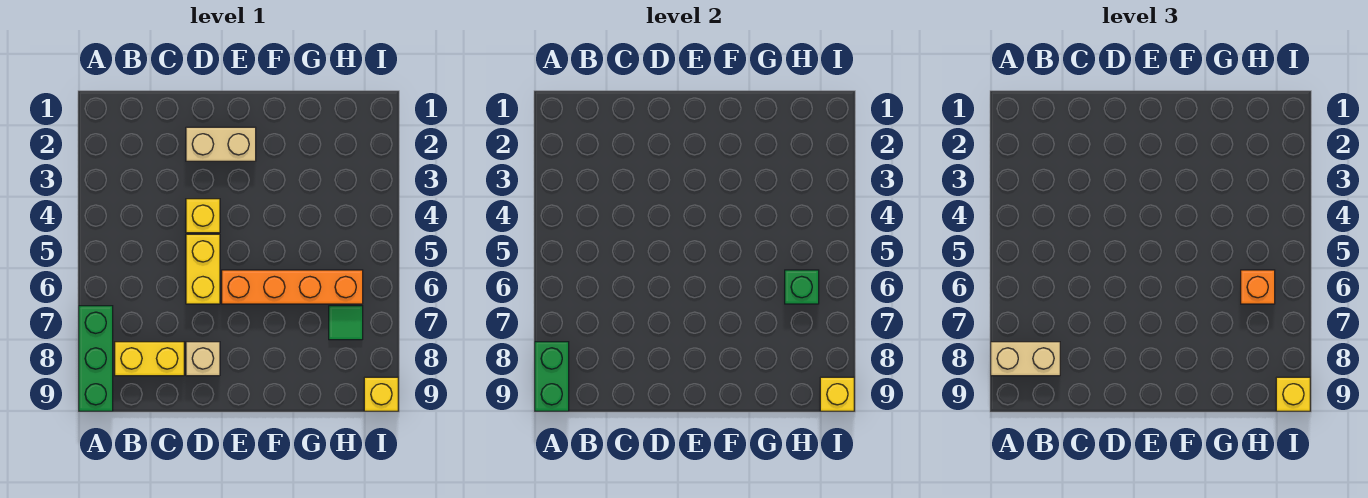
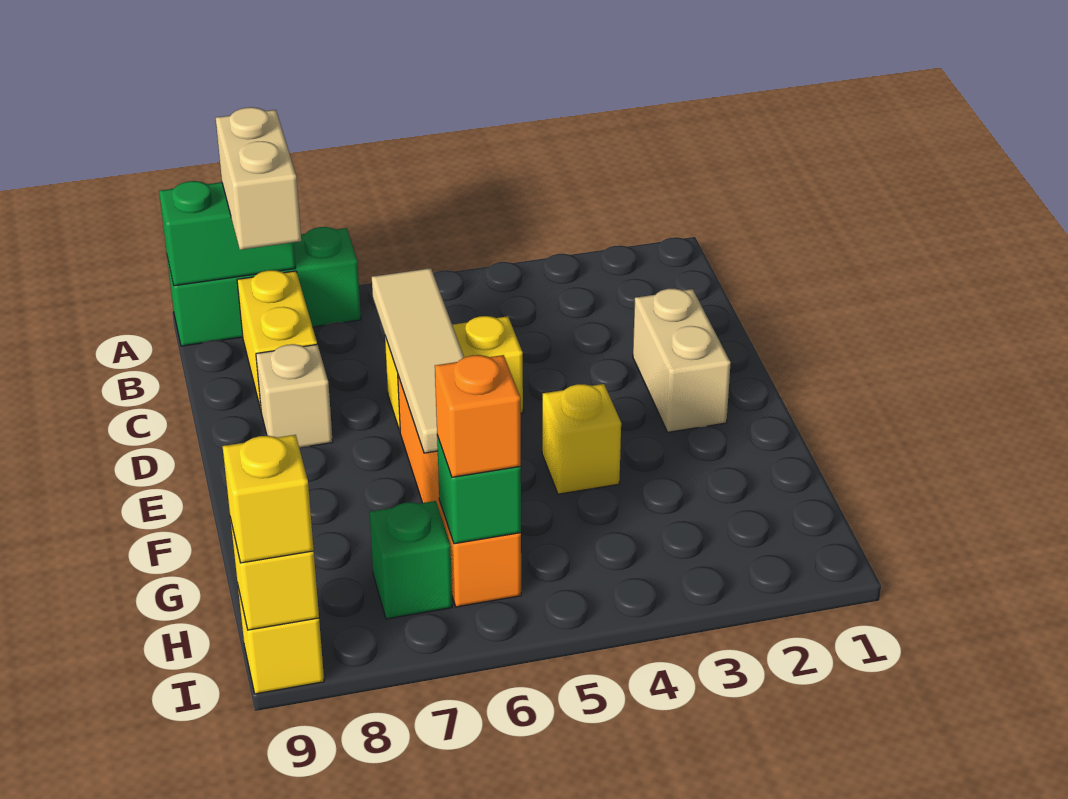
none -> tan tile C6:F6 level 2
yellow brick D4 level 1 -> yellow brick F4 level 1
green tile H7 level 1 -> green brick H7 level 1

